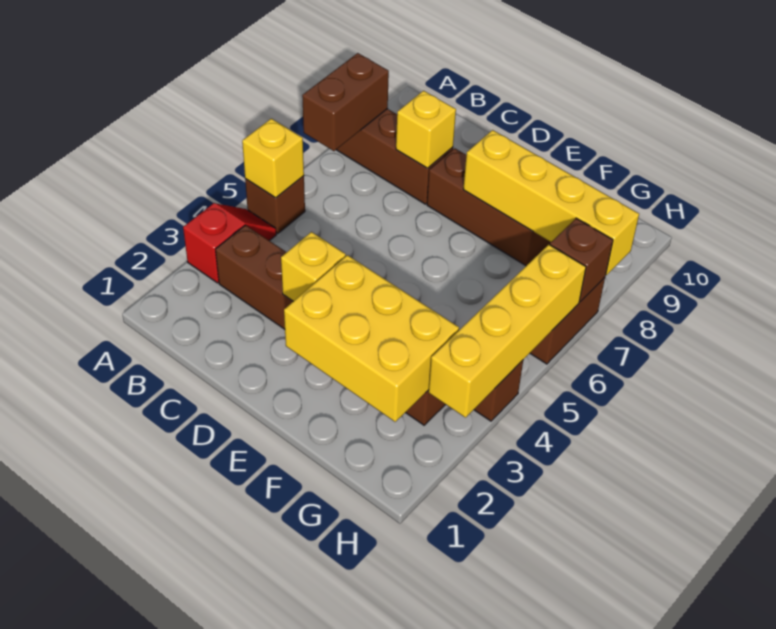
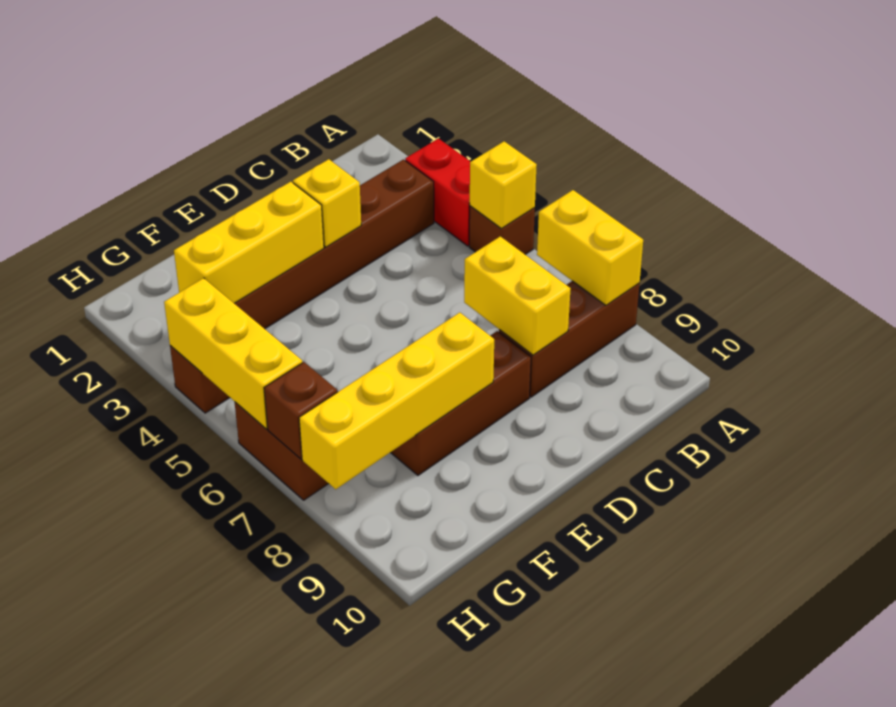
red slope A3:A4 level 1 top 3 -> red brick A3:A4 level 1
brown brick A7:A8 level 2 -> yellow brick A7:A8 level 2
yellow brick C8 level 2 -> yellow brick C7:C8 level 2
yellow brick E2:G3 level 2 -> yellow brick E3:G3 level 2
yellow brick H3:H6 level 2 -> yellow brick H4:H6 level 2

